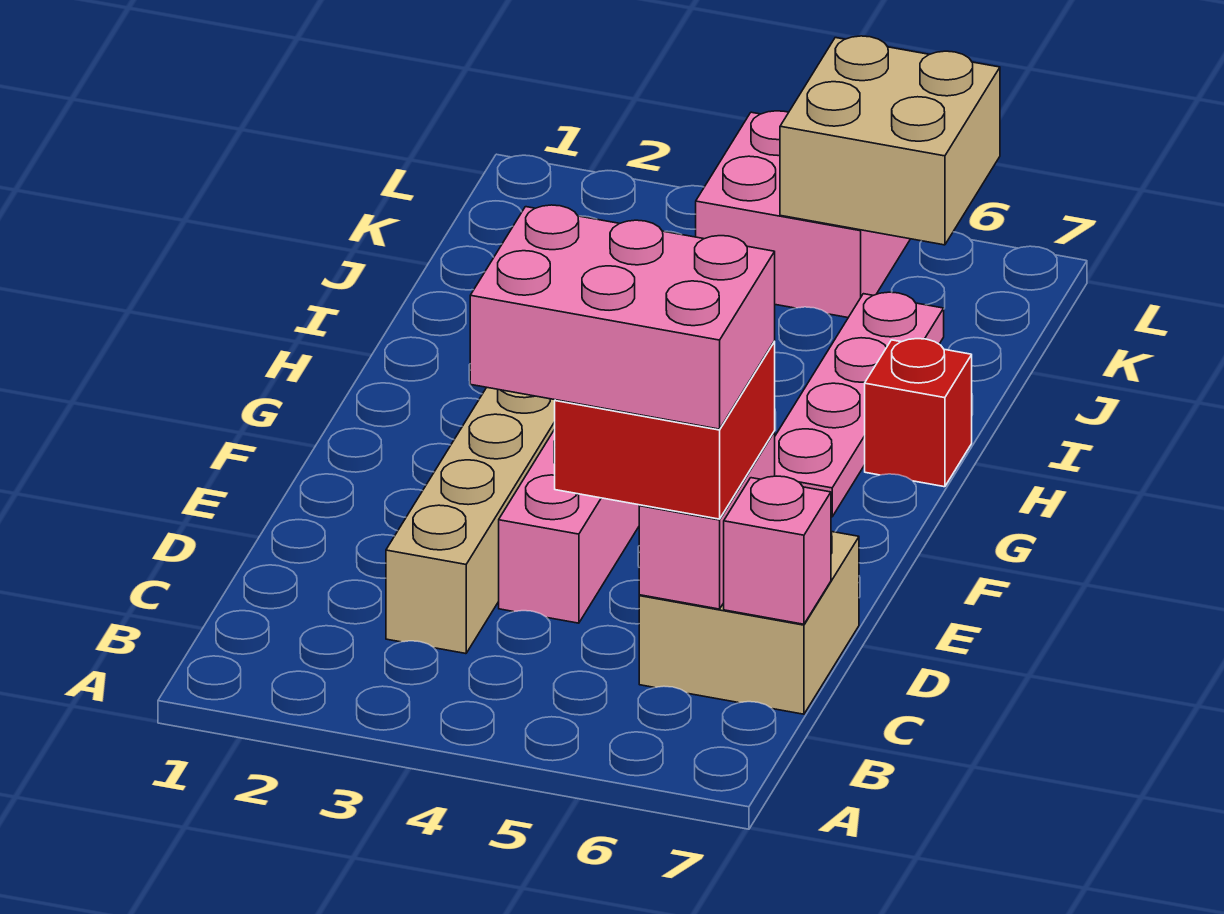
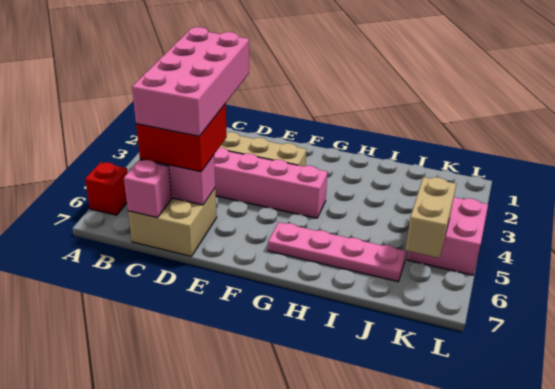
pink brick C4:D6 level 4 -> pink brick C3:D6 level 4
red brick H7 level 1 -> red brick A6 level 1
tan brick K5:L6 level 2 -> tan brick K5:K6 level 2

